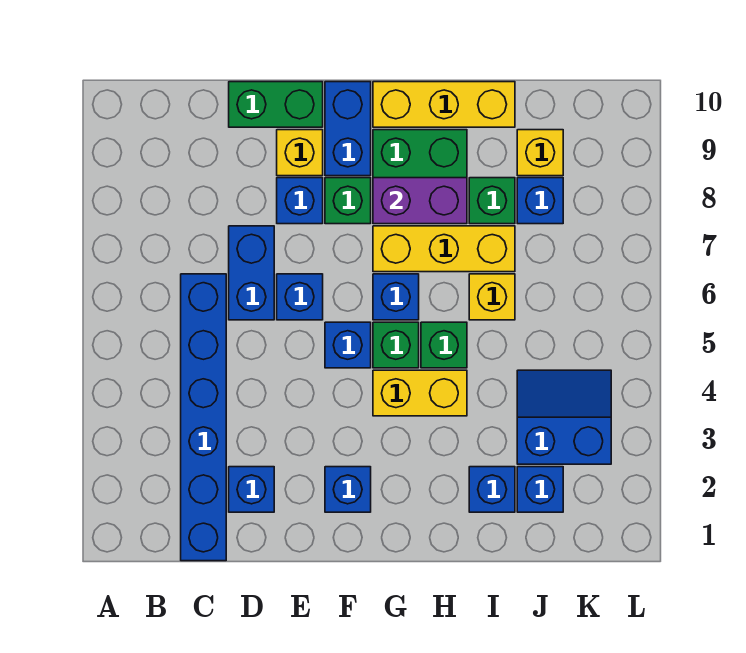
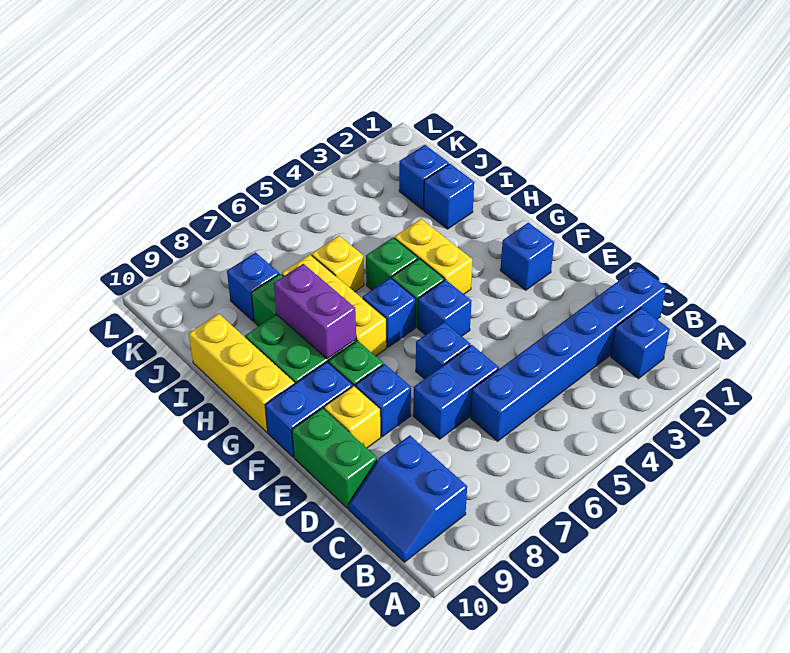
blue brick D2 level 1 -> blue brick B2 level 1
blue slope J3:K4 level 1 top 3 -> blue slope B9:C10 level 1 top 9
yellow brick J9 level 1 -> none

